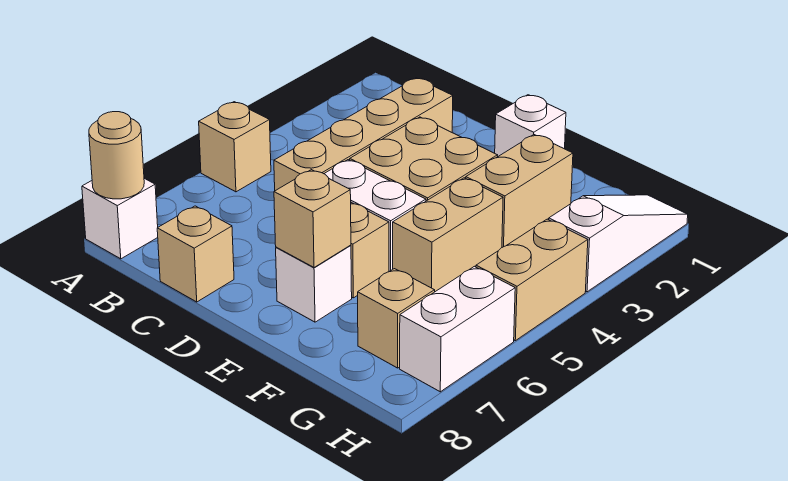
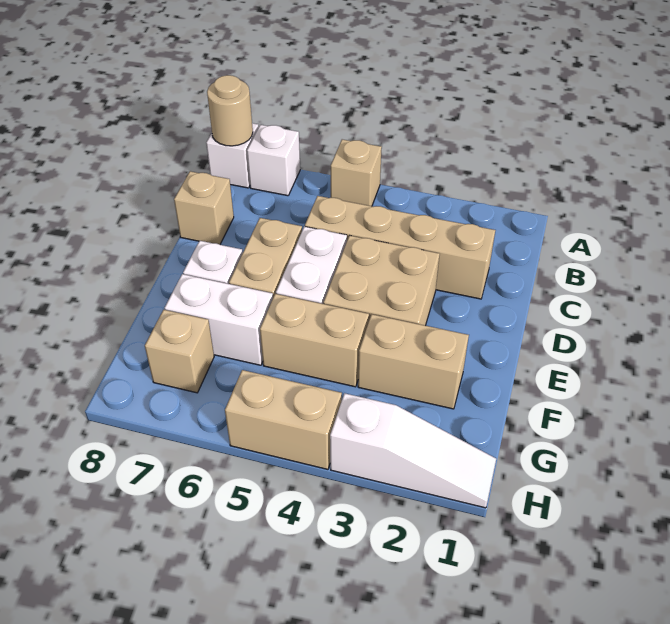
white brick E1 level 1 -> white brick A7 level 1
tan brick E7 level 2 -> none
white brick H6:H7 level 1 -> white brick F6:F7 level 1

